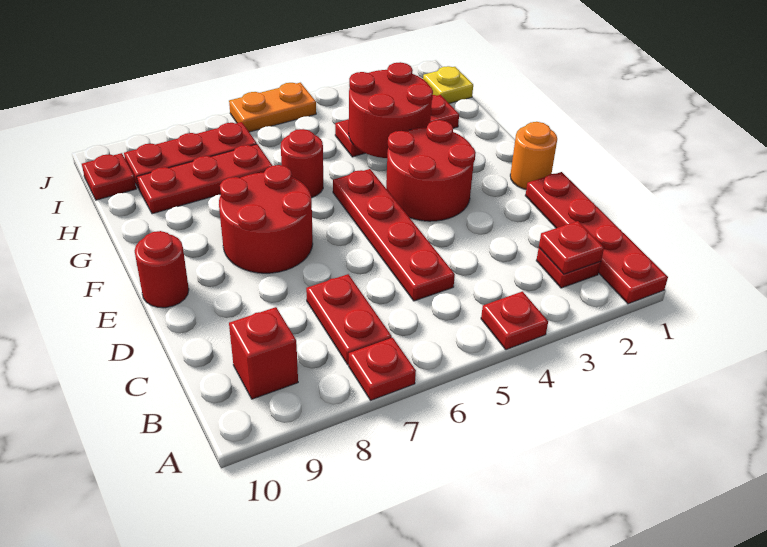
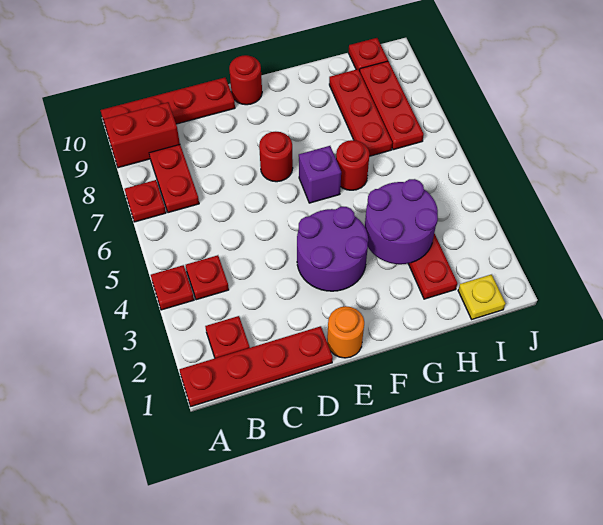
red plate B2 level 2 -> red plate B4 level 1
red plate B7:C7 level 1 -> red plate B7:B8 level 1
red brick B9 level 1 -> red brick A9:B9 level 1
red plate C5:F5 level 1 -> red plate A10:D10 level 1
red round brick E3:F4 level 1 -> purple round brick E3:F4 level 1
red round brick E7:F8 level 1 -> red round brick E7 level 1
none -> purple brick F6 level 1
red round brick G3:H4 level 2 -> purple round brick G3:H4 level 2
orange plate J5:J6 level 1 -> none

